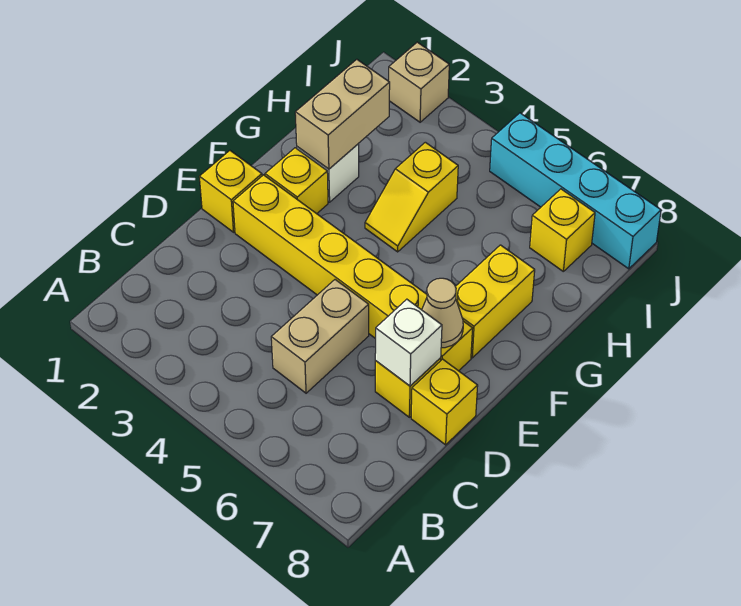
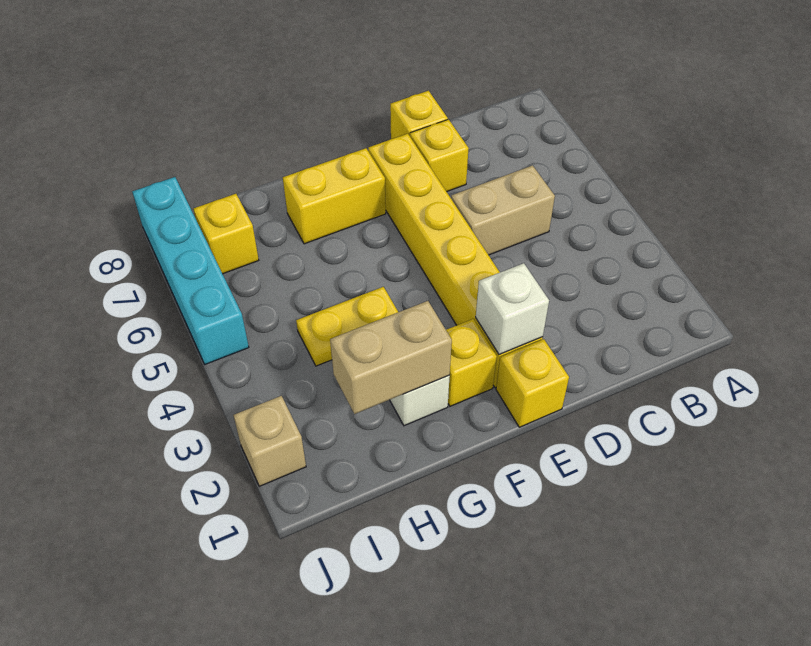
white brick D7 level 2 -> white brick E2 level 2
tan cone E7 level 2 -> none
yellow slope G4:H4 level 1 top H -> yellow plate G4:H4 level 1

